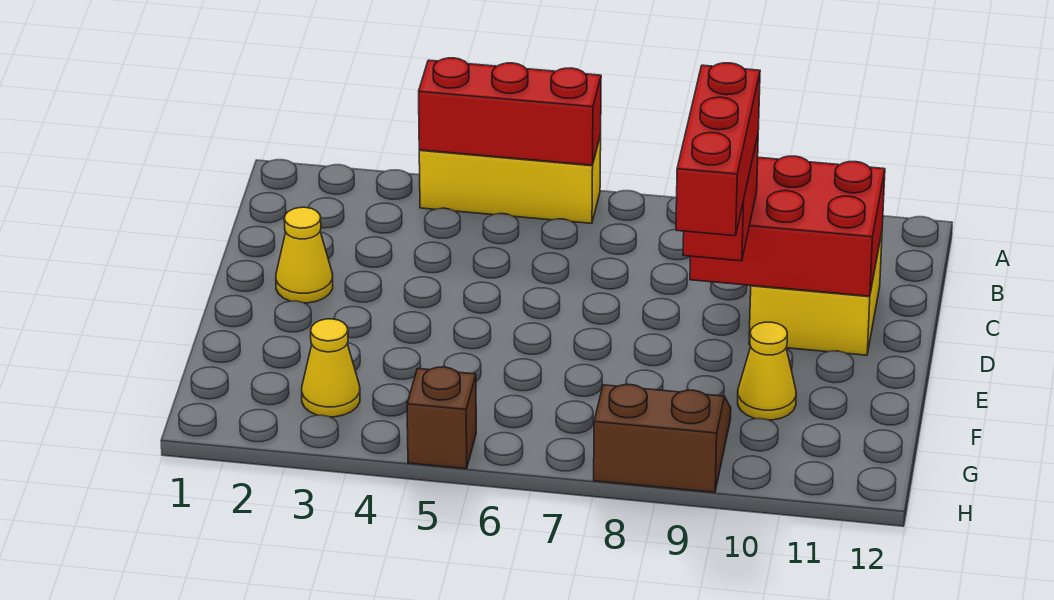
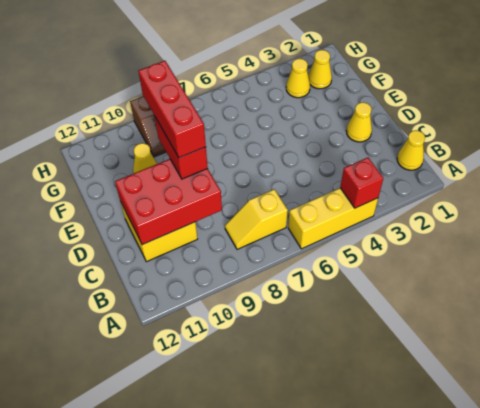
red brick A4:A6 level 2 -> red brick A4 level 2
none -> yellow cone B1 level 1
none -> yellow slope B7:B8 level 1 top 7
none -> yellow cone G2 level 1
brown brick H5 level 1 -> none

